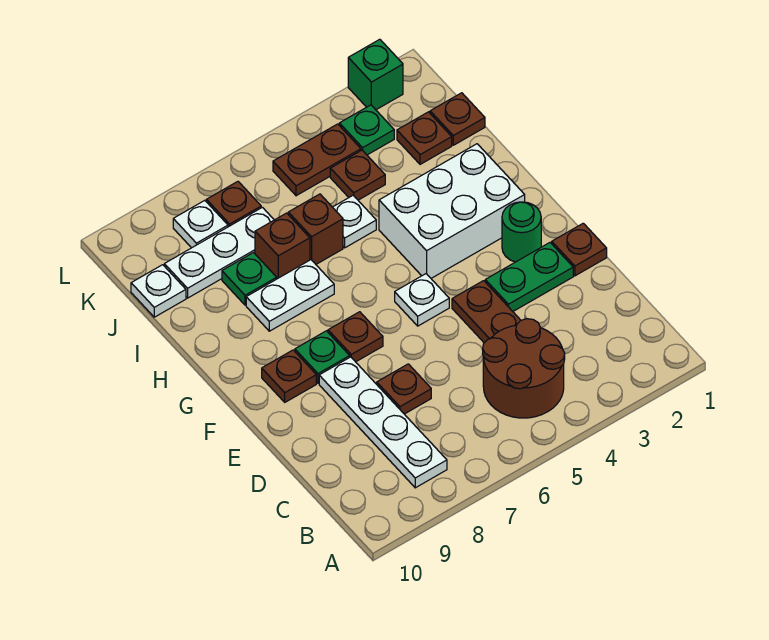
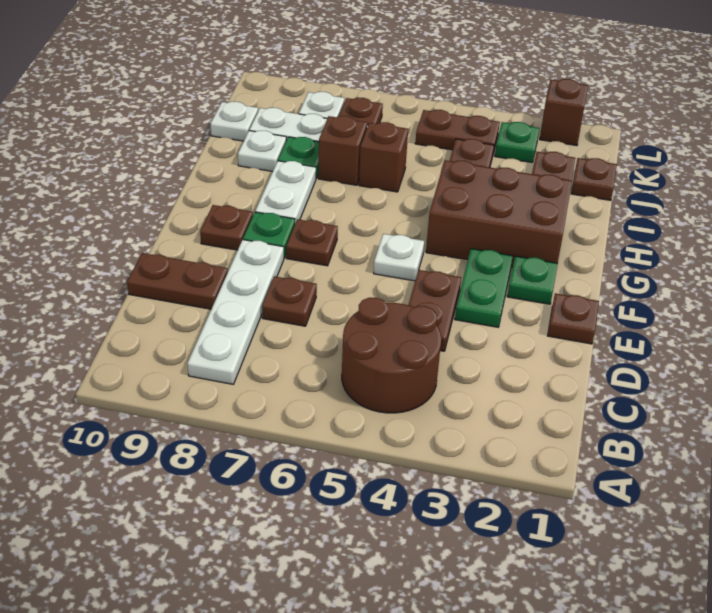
none -> brown plate D9:D10 level 1
green plate E2:E3 level 1 -> green plate E3:F3 level 1
green round brick F2 level 1 -> green plate F2 level 1
white brick G2:H4 level 1 -> brown brick G2:H4 level 1
white plate H7:H8 level 1 -> white plate G8:H8 level 1
white plate I5 level 1 -> white plate I9 level 1
green brick L2 level 1 -> brown brick L2 level 1

